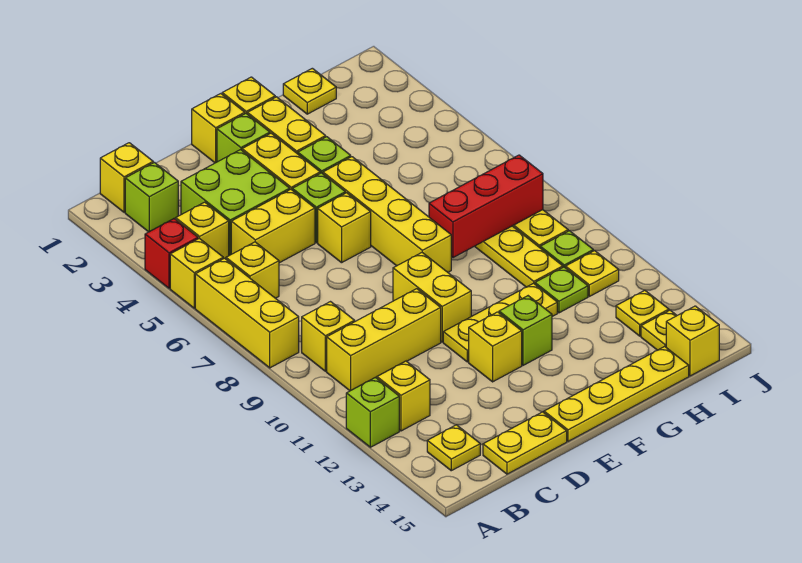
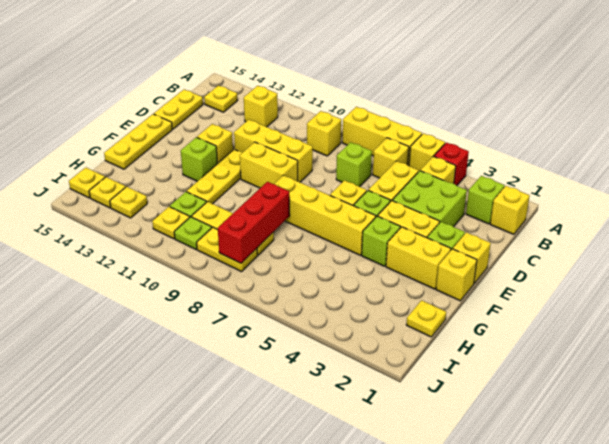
lime brick A12 level 1 -> lime brick C7 level 1
yellow brick B10:D10 level 1 -> yellow brick D9:D11 level 1
yellow plate E15:H15 level 1 -> yellow plate E15:G15 level 1
yellow brick I15 level 1 -> yellow plate I15 level 1

